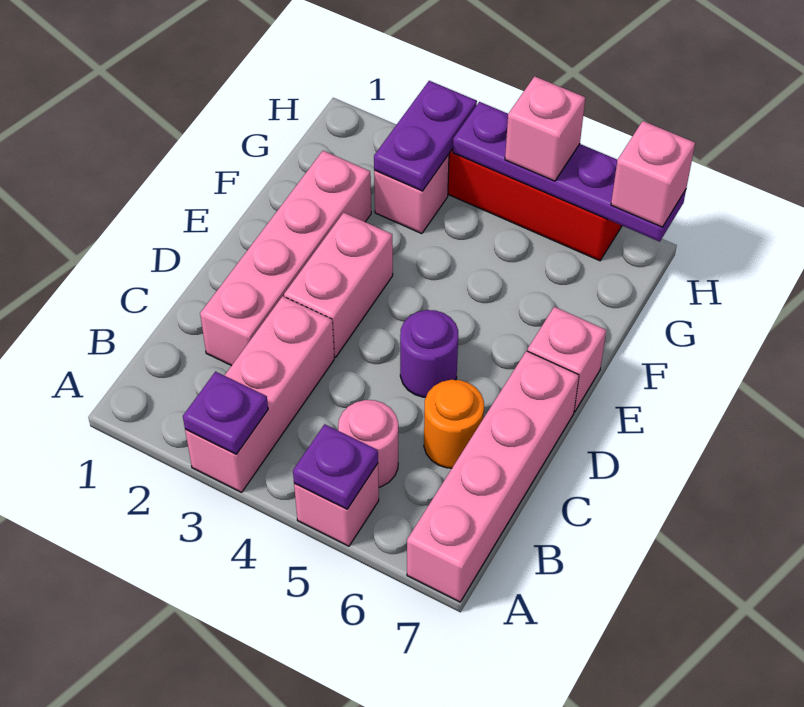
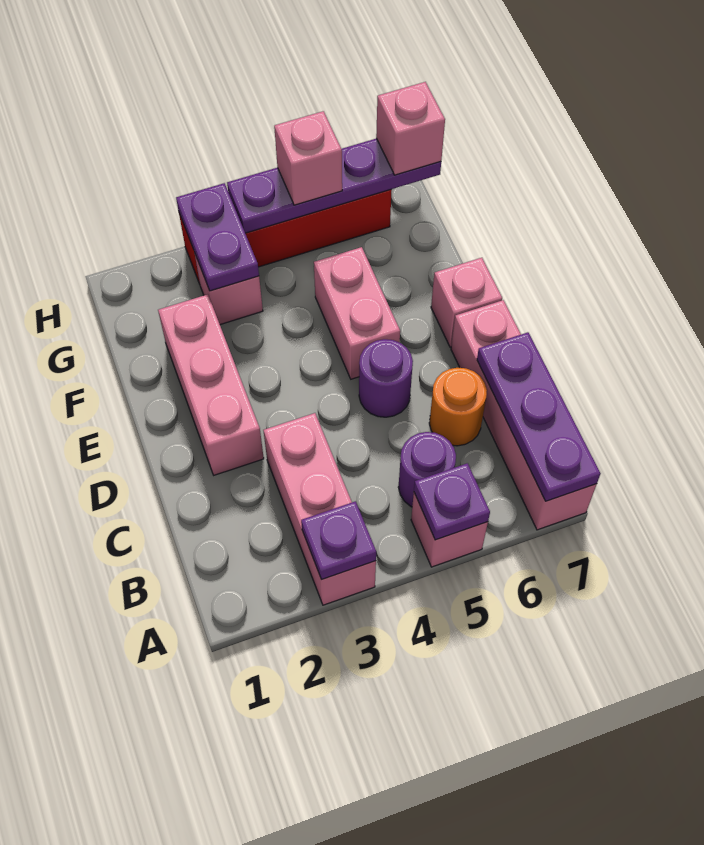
none -> purple plate A7:C7 level 2
pink round brick B5 level 1 -> purple round brick B5 level 1
pink brick C2:F2 level 1 -> pink brick D2:F2 level 1
pink brick D3:E3 level 1 -> pink brick E5:F5 level 1

